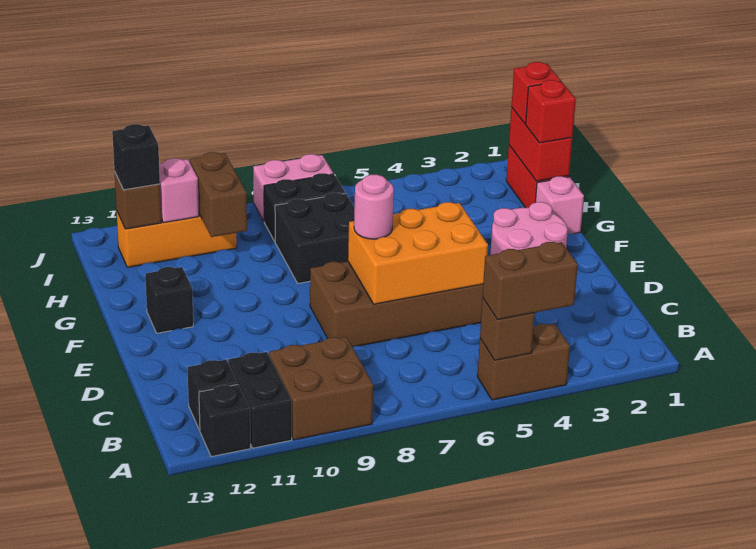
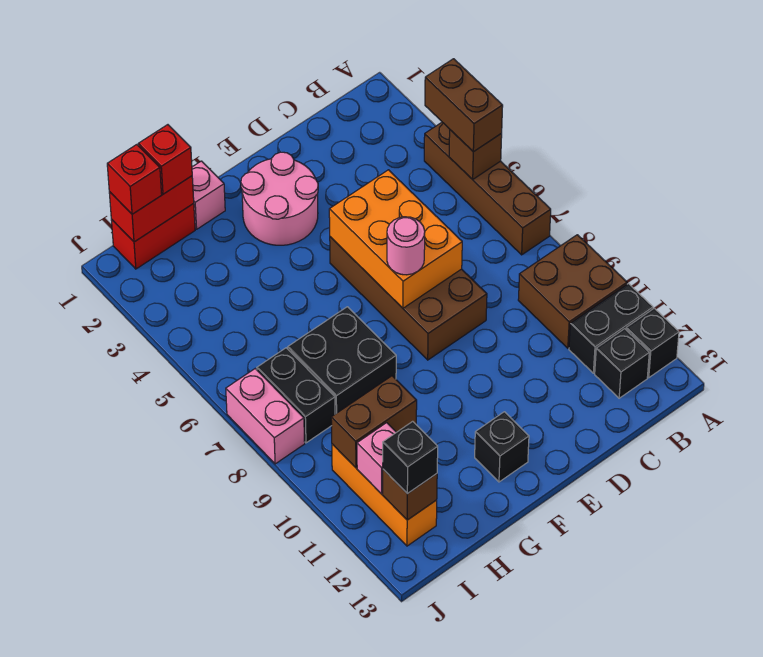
brown brick A4:A5 level 1 -> brown brick A4:A7 level 1

